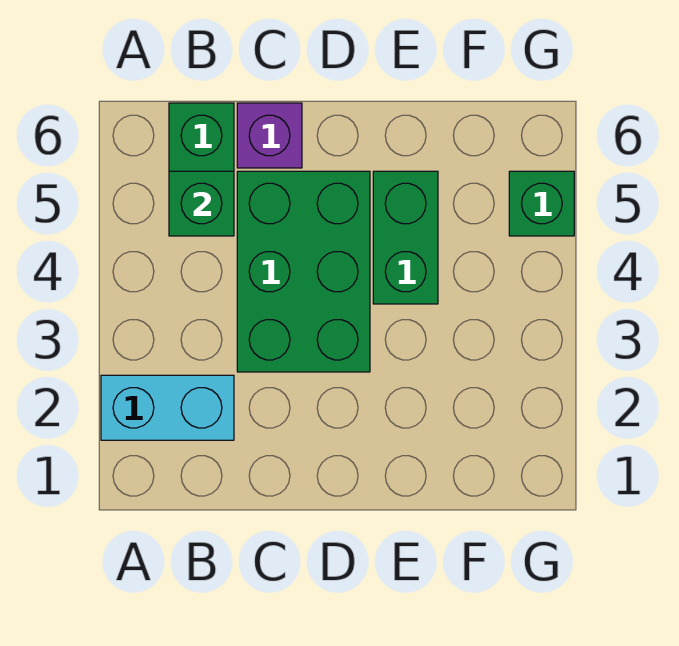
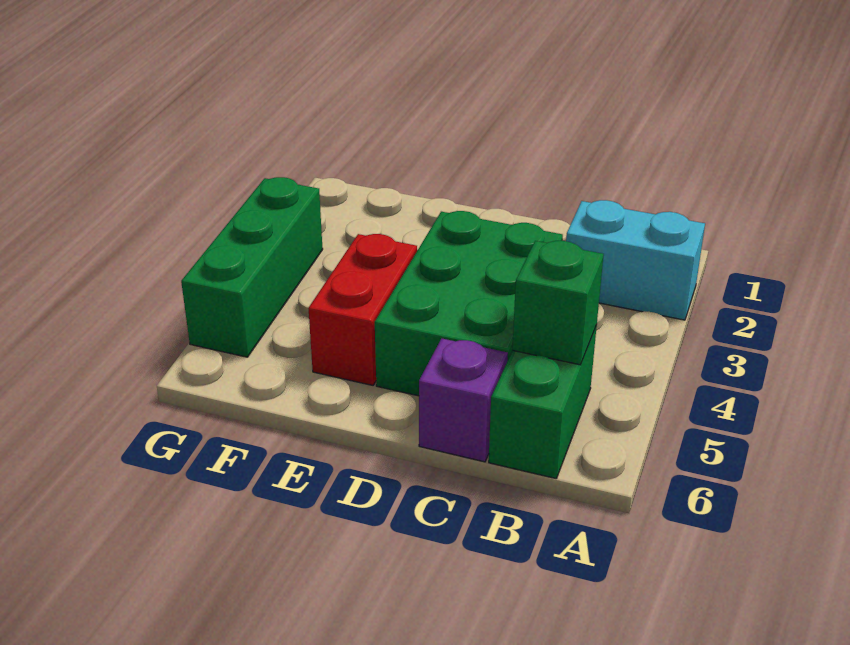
green brick E4:E5 level 1 -> red brick E4:E5 level 1
green brick G5 level 1 -> green brick G3:G5 level 1

